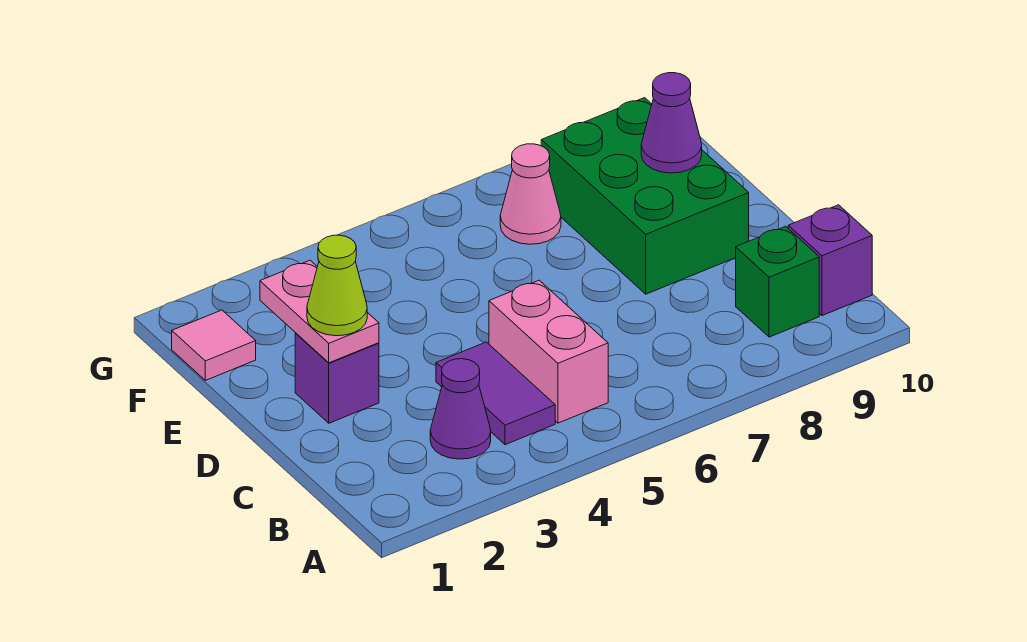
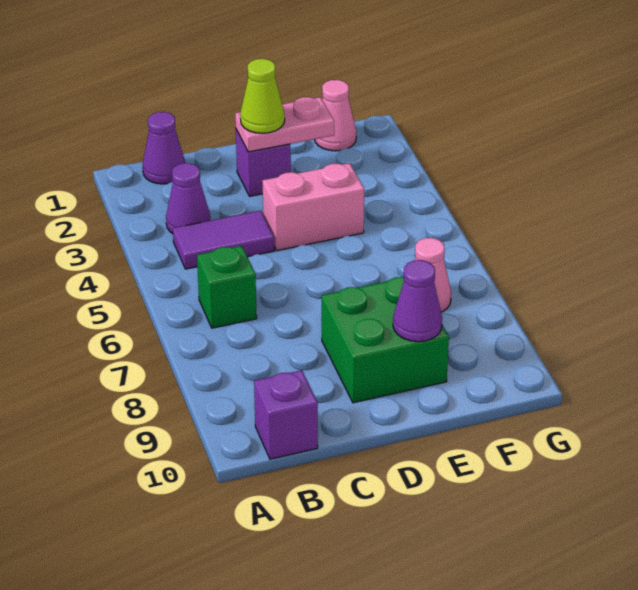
none -> purple cone B1 level 1
pink brick B5:C5 level 1 -> pink brick D4:E4 level 1
green brick B9 level 1 -> green brick B6 level 1
green brick D8:F9 level 1 -> green brick D8:E9 level 1
pink tile F1 level 1 -> pink cone F1 level 1

